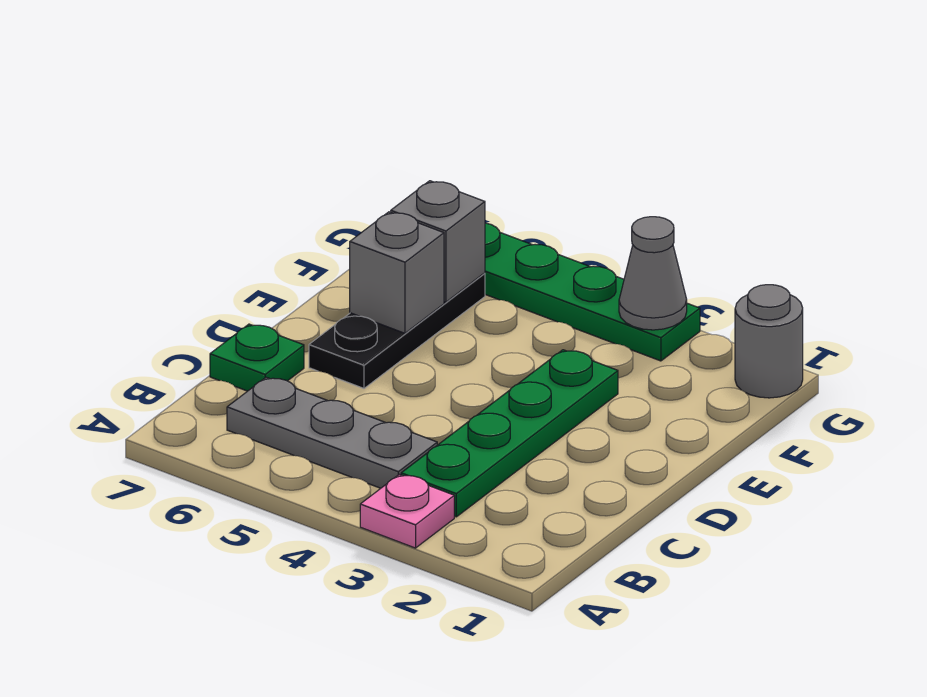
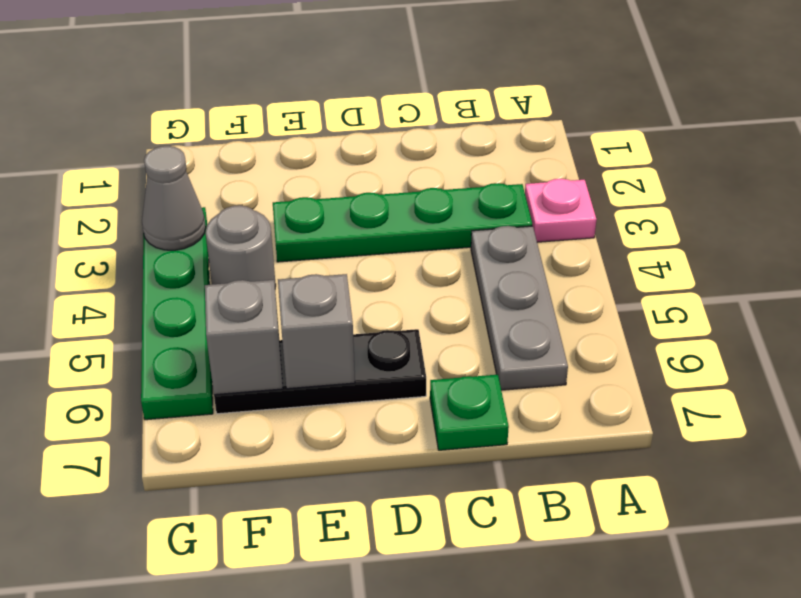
grey round brick G1 level 1 -> grey round brick F4 level 1

